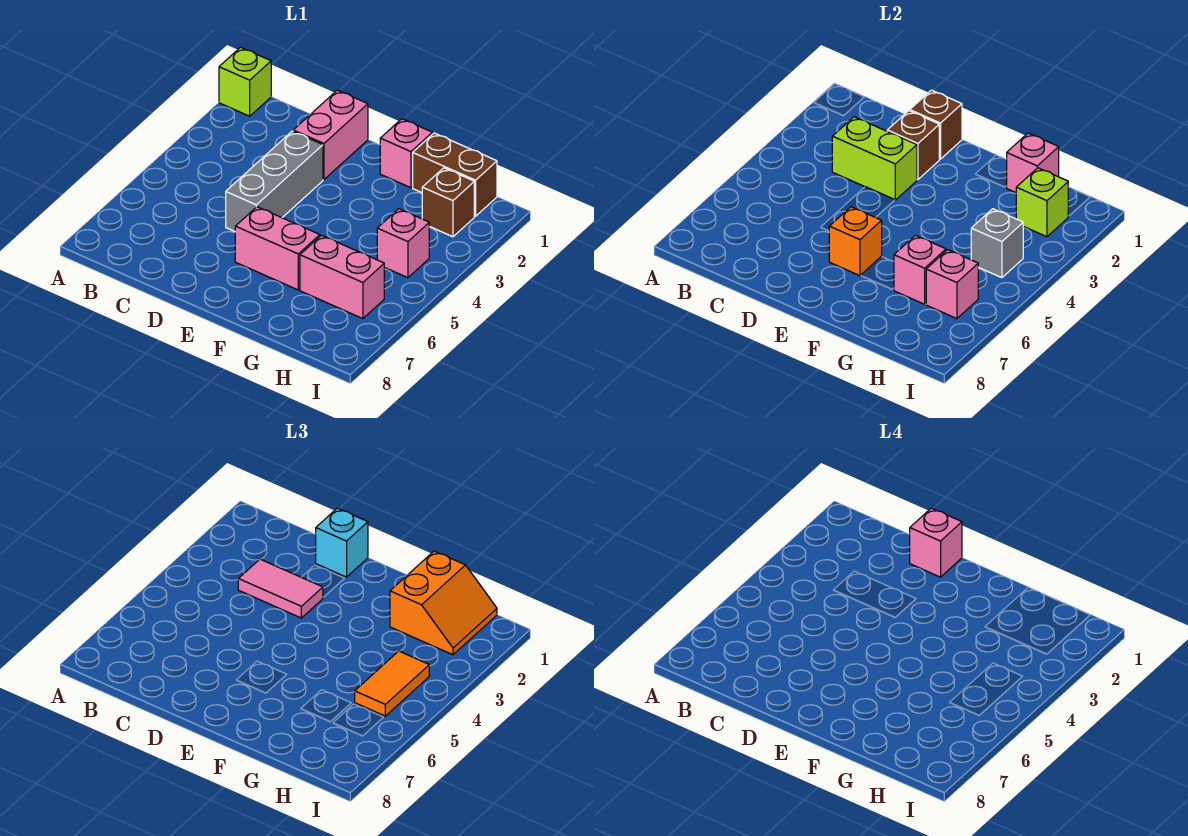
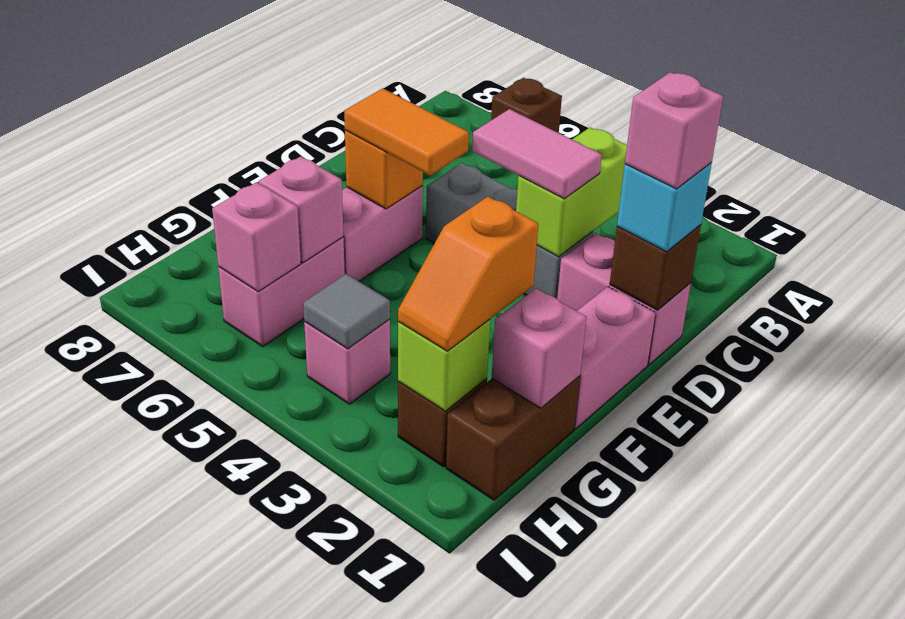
lime brick A1 level 1 -> none
pink tile C3:D3 level 3 -> pink tile D3:D4 level 3
brown brick D2 level 2 -> brown brick A6 level 1
pink brick F1 level 1 -> pink brick E1:F1 level 1
orange slope G1:H2 level 3 top G -> orange slope G2:H2 level 3 top G
grey brick H4 level 2 -> grey tile H4 level 2
orange tile H4:H5 level 3 -> orange tile E5:E6 level 3

